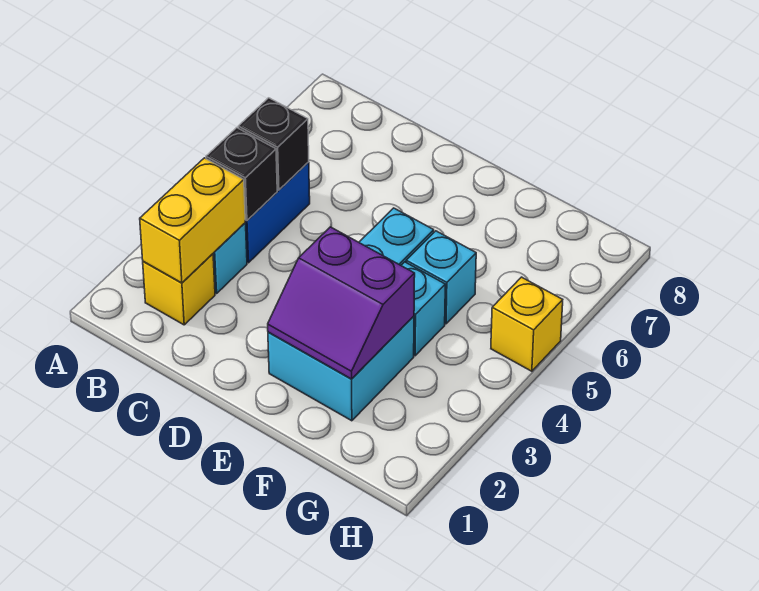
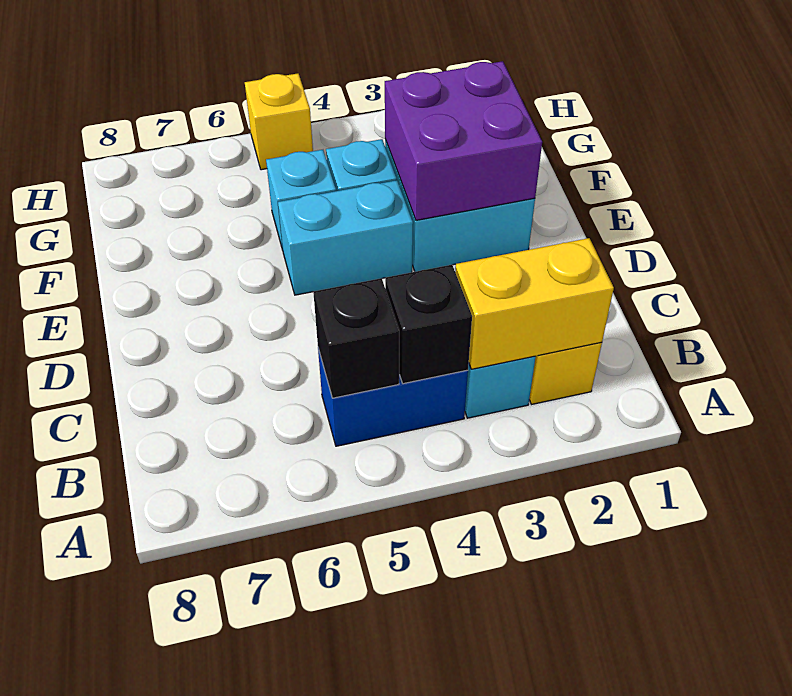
purple slope E2:F3 level 2 top 3 -> purple brick E2:F3 level 2

